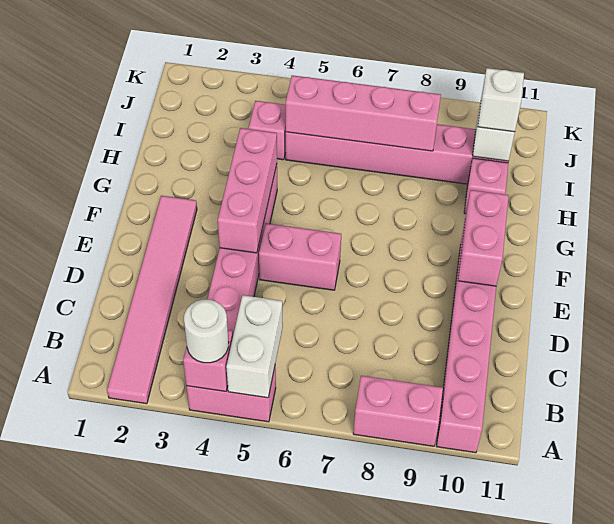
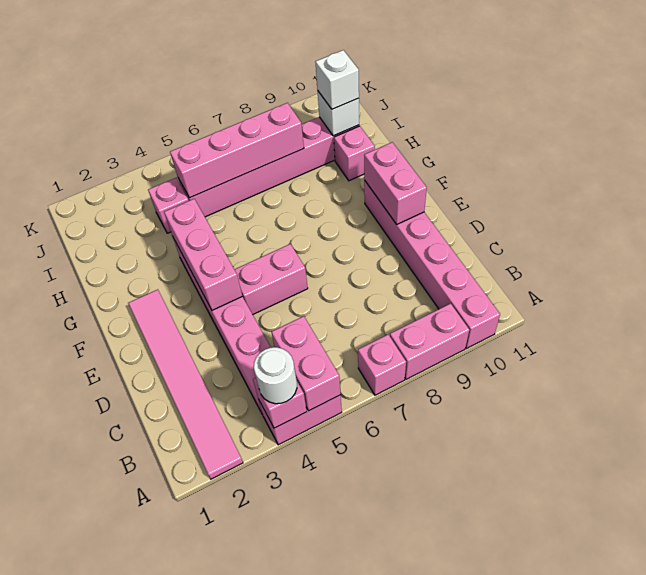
white brick A5:B5 level 2 -> pink brick A5:B5 level 2
none -> pink brick A7 level 1

